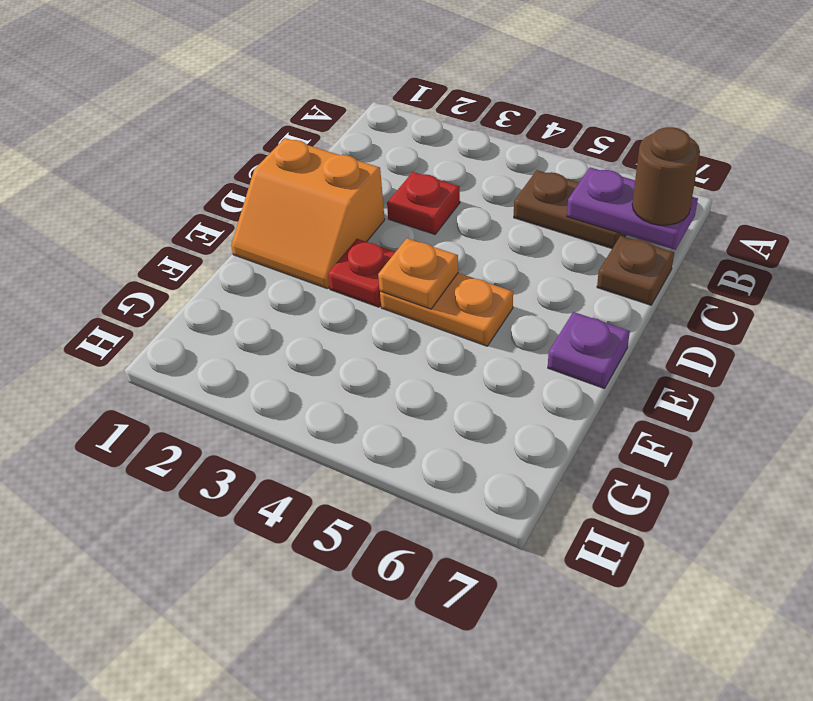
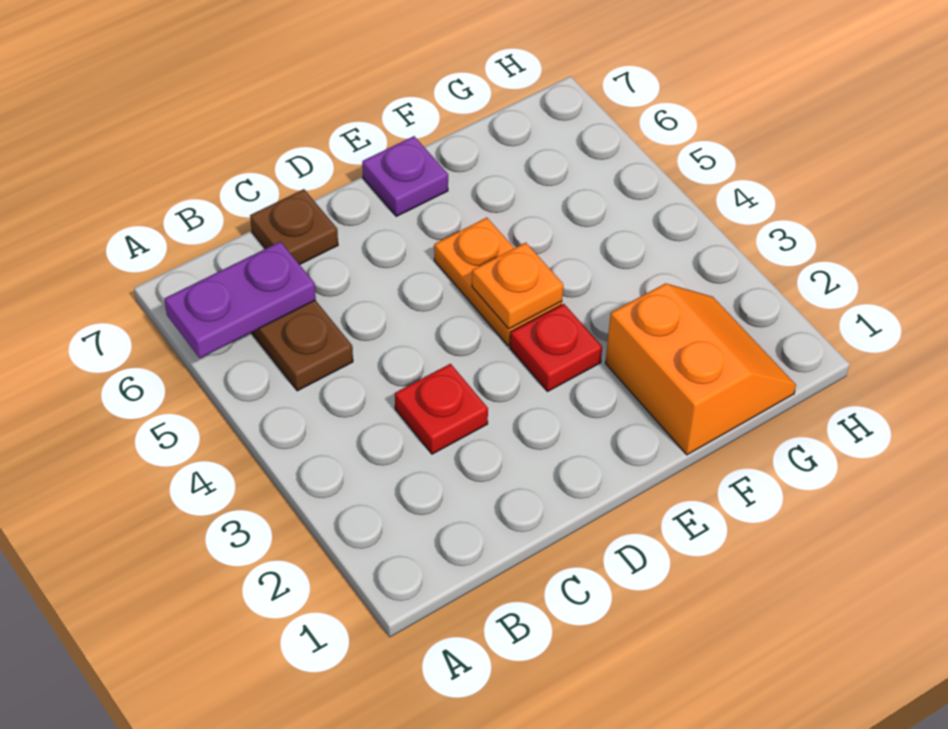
purple plate B6:B7 level 2 -> purple plate A6:B6 level 2
brown round brick B7 level 3 -> none
orange slope D1:E2 level 1 top D -> orange slope F1:G2 level 1 top F

